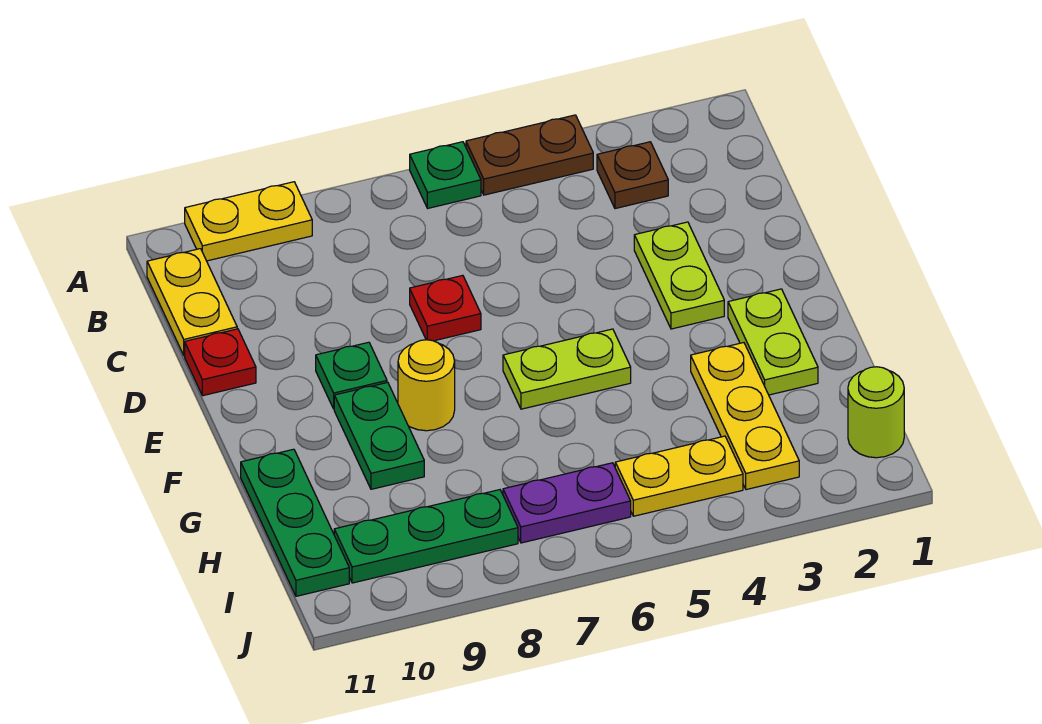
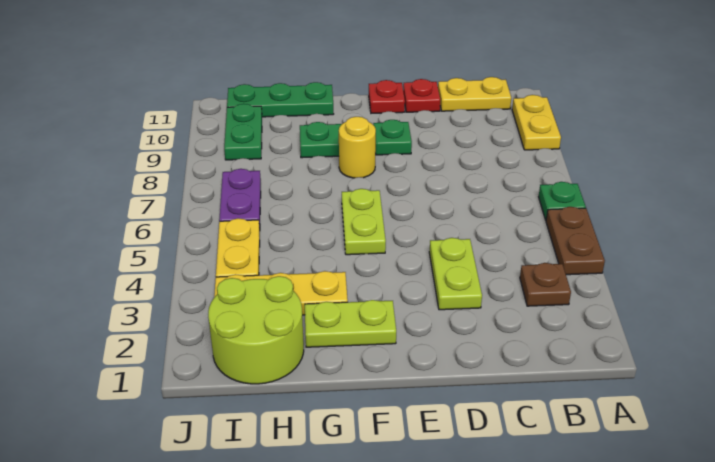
lime plate D3:E3 level 1 -> lime plate D3:D4 level 1
red plate D7 level 1 -> red plate E11 level 1
lime round brick I1 level 1 -> lime round brick H1:I2 level 1
green plate I8:I10 level 1 -> green plate I9:I10 level 1

